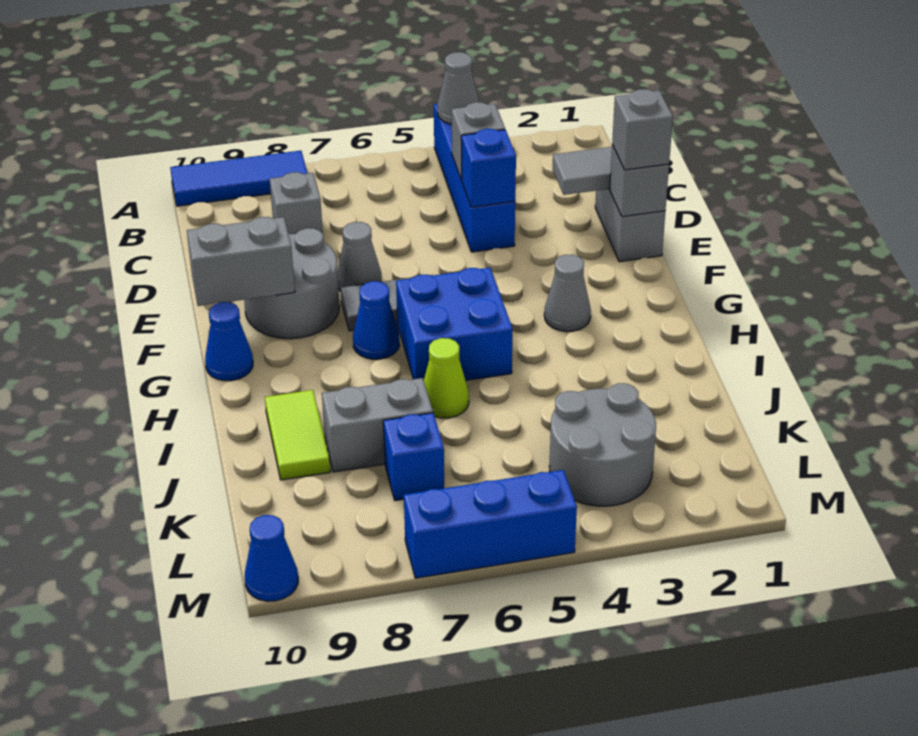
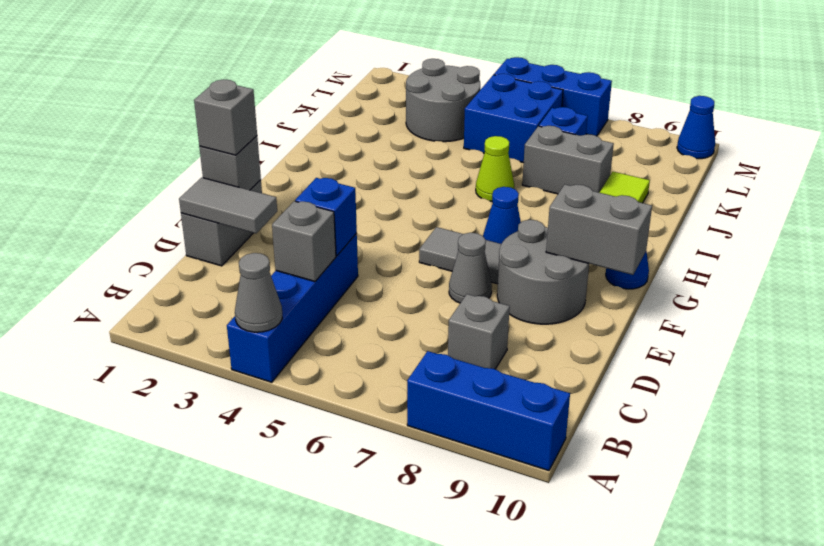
blue tile A8:A10 level 1 -> blue brick A8:A10 level 1
grey cone G3 level 1 -> none
blue brick G5:H6 level 1 -> blue brick K5:L6 level 1

